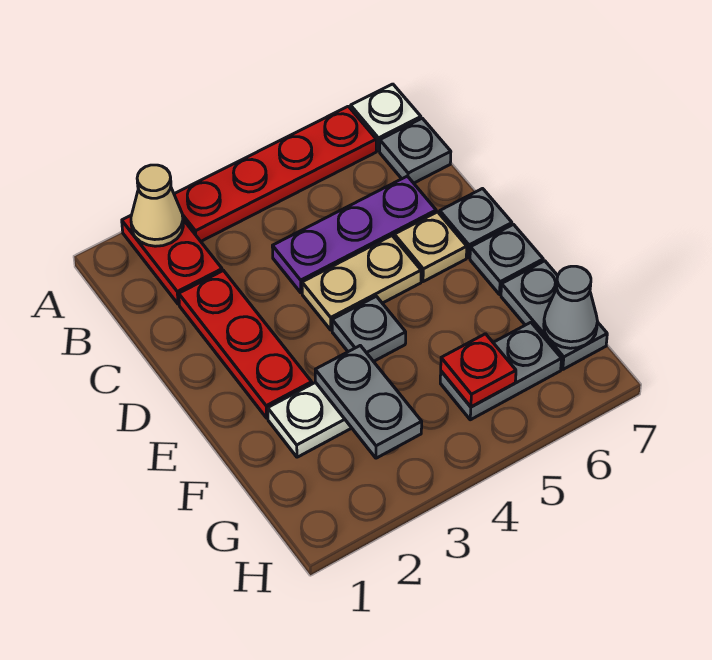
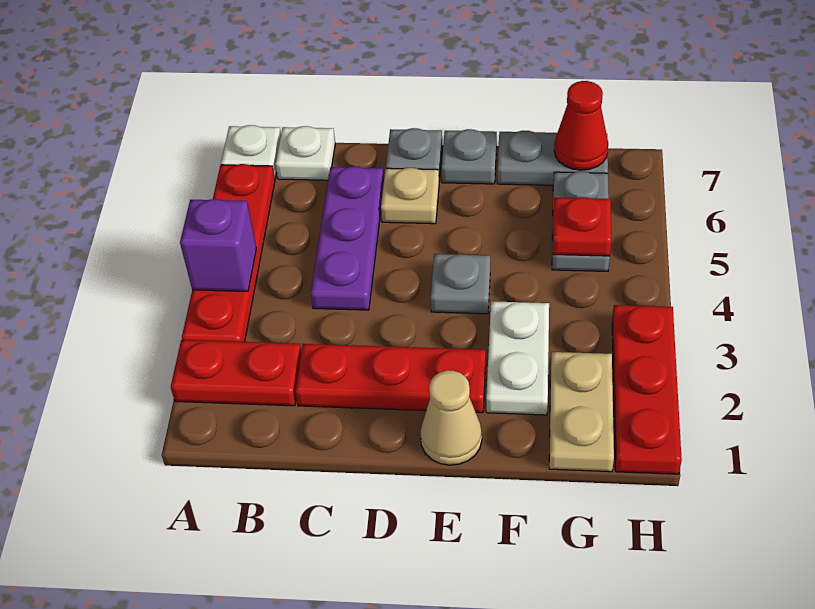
tan cone A2 level 2 -> tan cone E1 level 1
none -> purple brick A4 level 2
grey plate B7 level 1 -> white plate B7 level 1
tan plate D4:D5 level 1 -> tan plate G1:G2 level 1
grey plate F3:G3 level 2 -> none
grey cone G7 level 2 -> red cone G7 level 2
none -> red plate H1:H3 level 1

